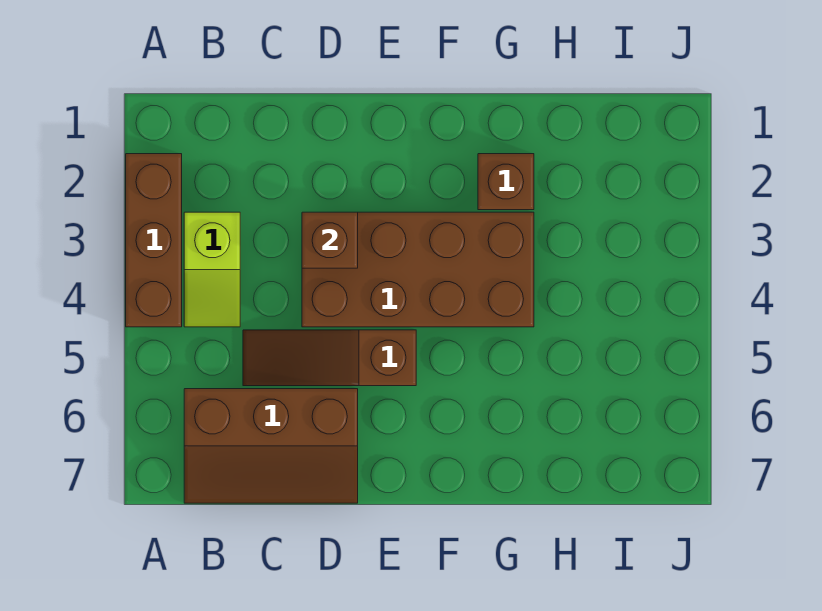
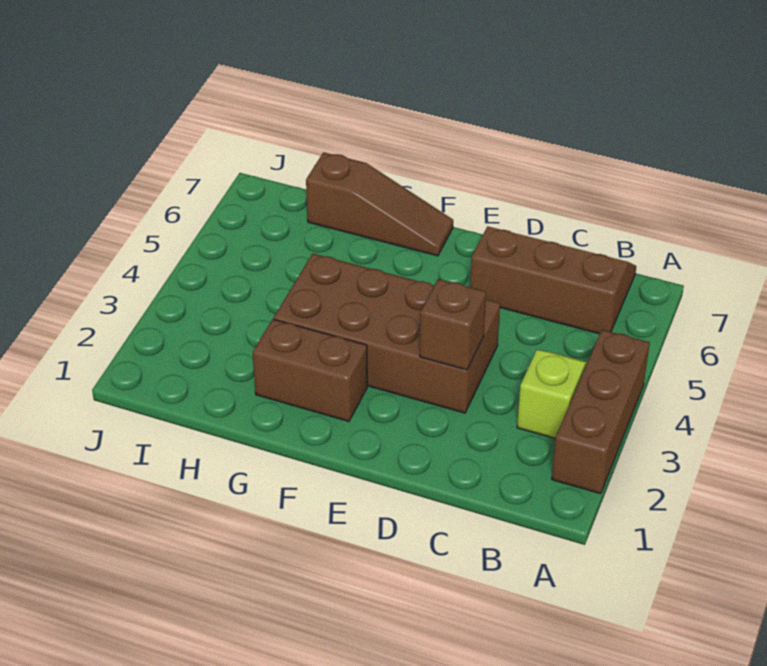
brown slope C5:E5 level 1 top E -> brown slope F7:H7 level 1 top H
brown brick G2 level 1 -> brown brick F2:G2 level 1

